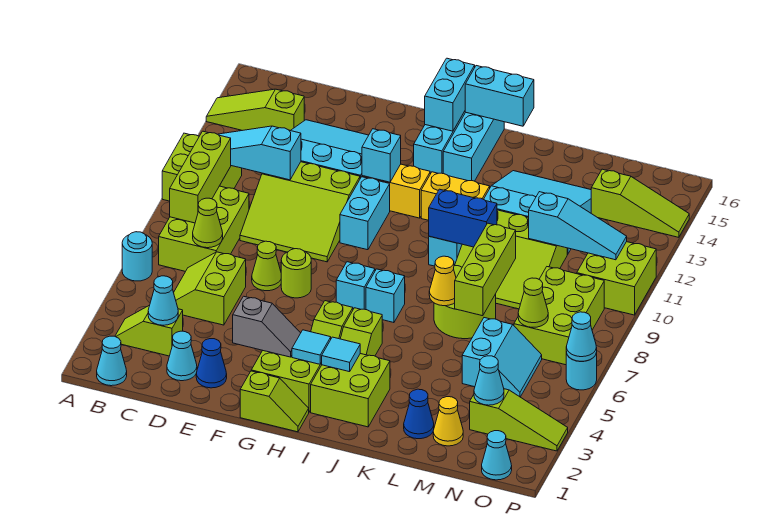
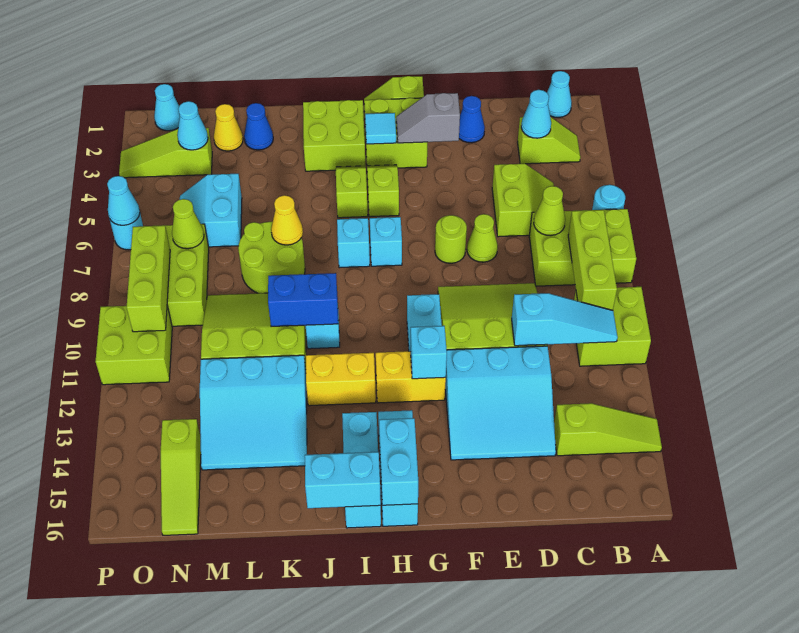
lime brick B7:C9 level 1 -> lime brick A7:C8 level 1
cyan cone D2 level 1 -> none
cyan tile I3 level 2 -> none
lime brick L7:L9 level 2 -> lime brick O8:O10 level 2
cyan slope M11:O11 level 2 top M -> none
lime slope N14:P14 level 1 top N -> lime slope N14:N16 level 1 top 14

